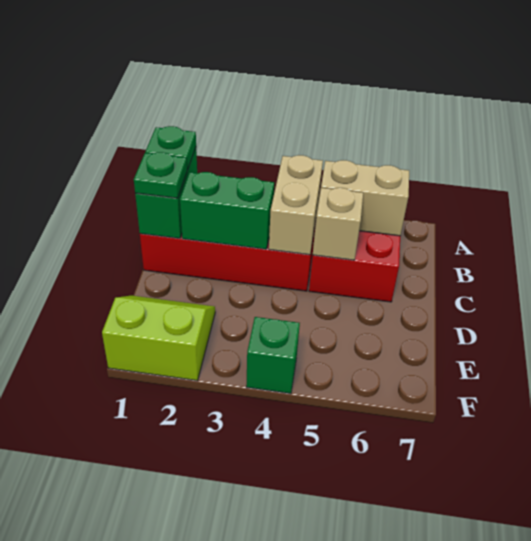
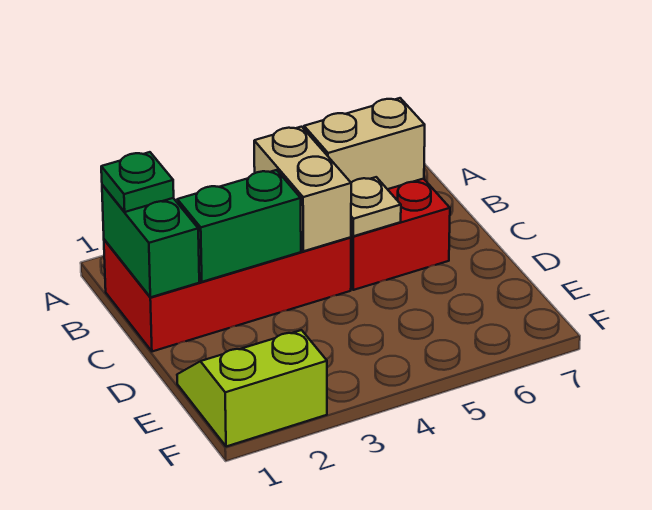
green plate C1 level 3 -> none
tan brick C5 level 2 -> tan plate C5 level 2
green brick F4 level 1 -> none

